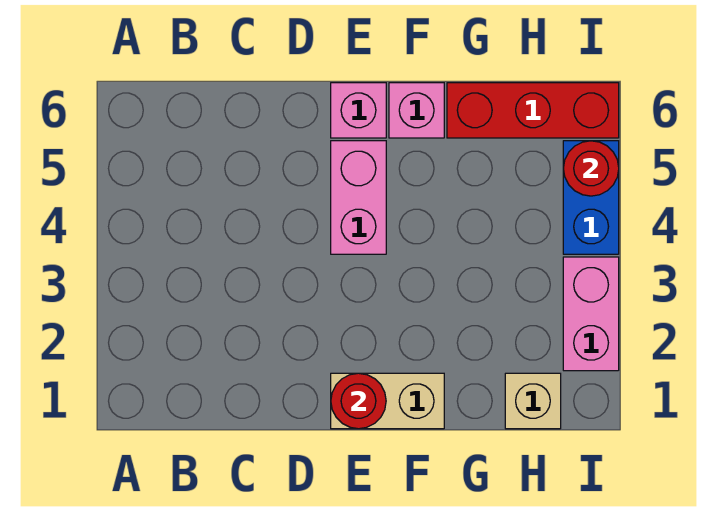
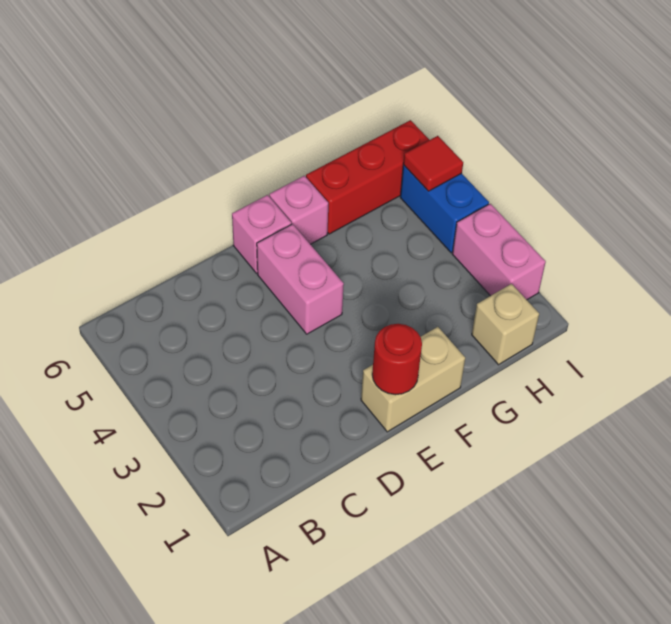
red round brick I5 level 2 -> red tile I5 level 2

